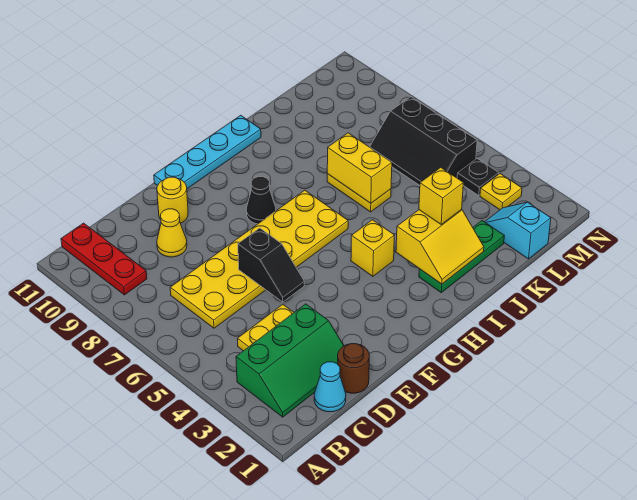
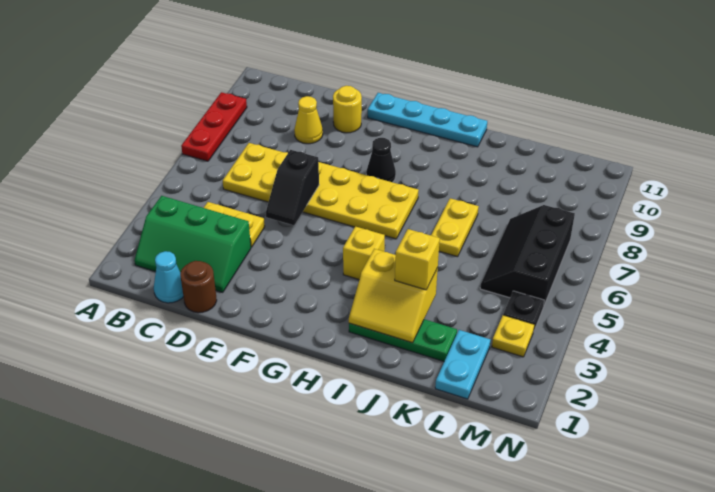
red plate B9:B11 level 1 -> red plate A7:A9 level 1
yellow brick J6:J7 level 2 -> none
cyan slope L1:L2 level 1 top 1 -> cyan plate L1:L2 level 1

